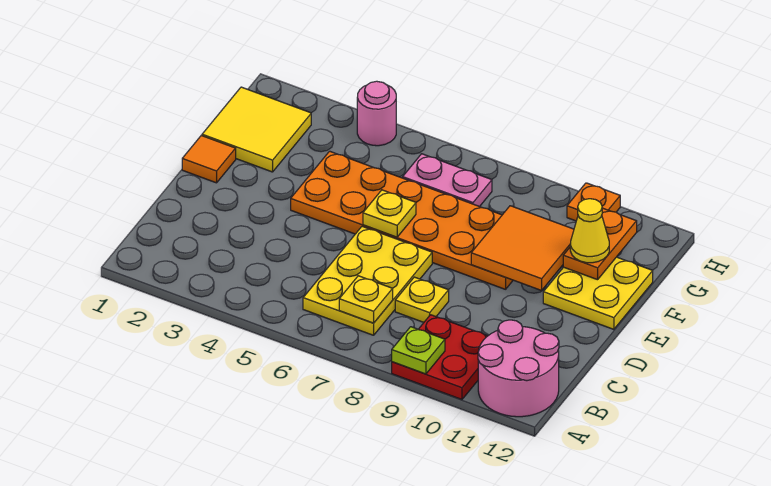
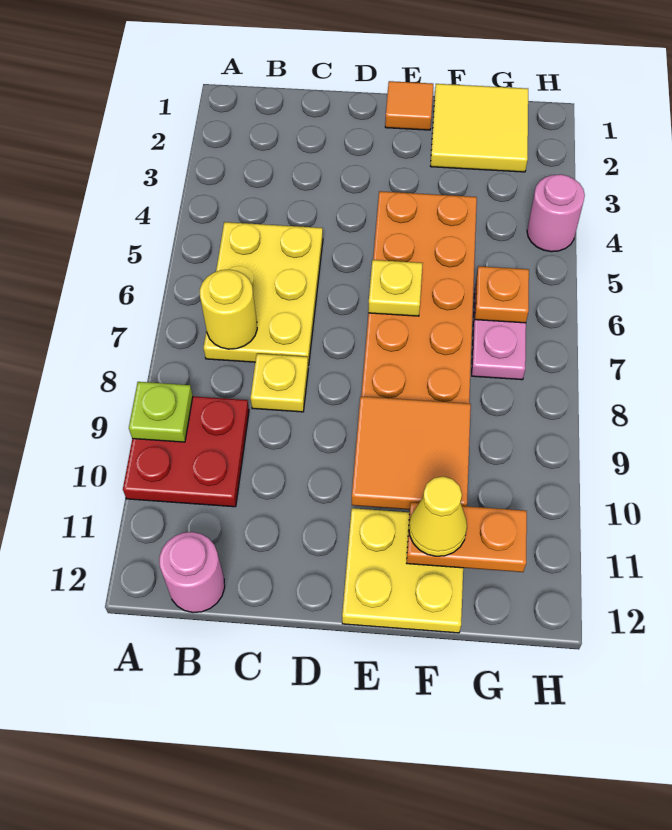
pink round brick A11:B12 level 1 -> pink round brick B12 level 1
yellow plate B6:D7 level 1 -> yellow plate B5:C7 level 1
yellow plate B7 level 2 -> yellow round brick B7 level 2
orange plate H10 level 1 -> orange plate G6 level 2

